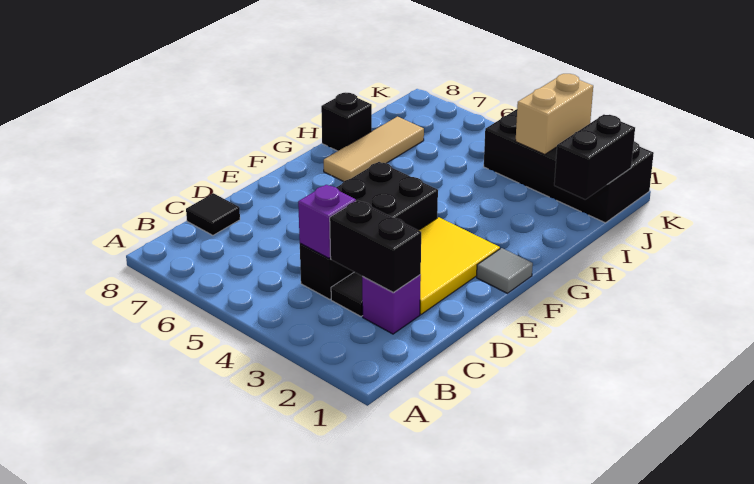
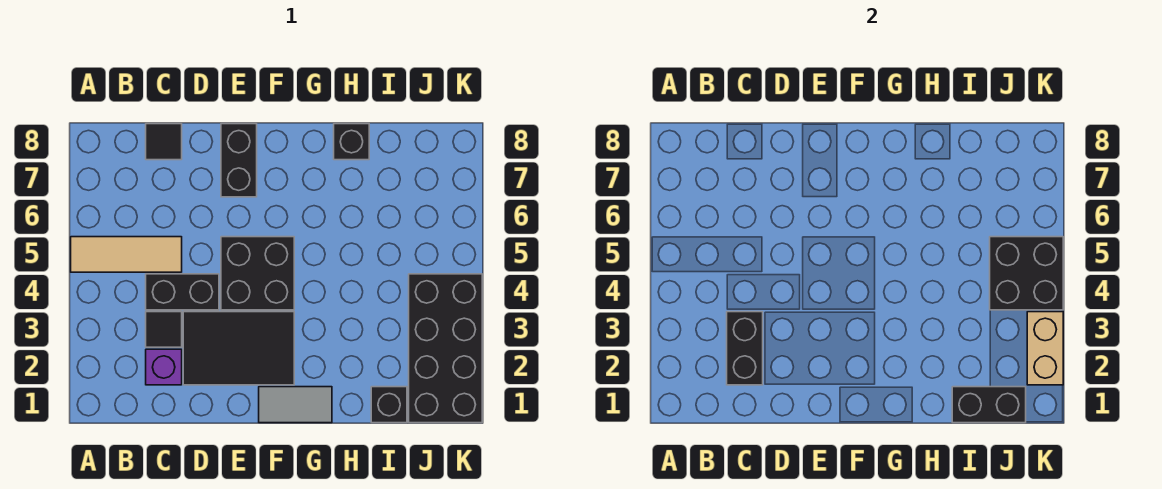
purple brick C4 level 2 -> none
yellow tile D2:F3 level 1 -> black tile D2:F3 level 1
none -> black brick E7:E8 level 1
grey tile F1 level 1 -> grey tile F1:G1 level 1
tan tile G7:I7 level 1 -> tan tile A5:C5 level 1
none -> black brick I1 level 1
tan brick J3:K3 level 2 -> tan brick K2:K3 level 2
none -> black brick J4:K5 level 2

